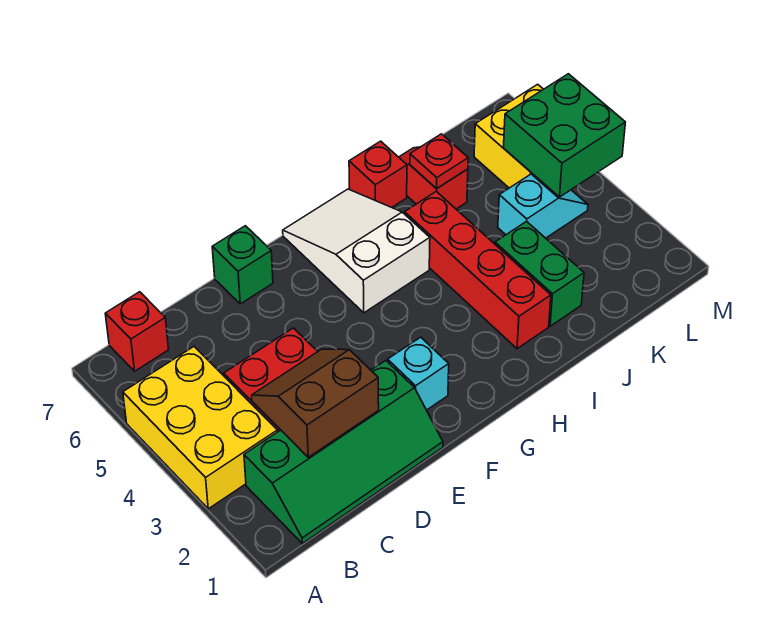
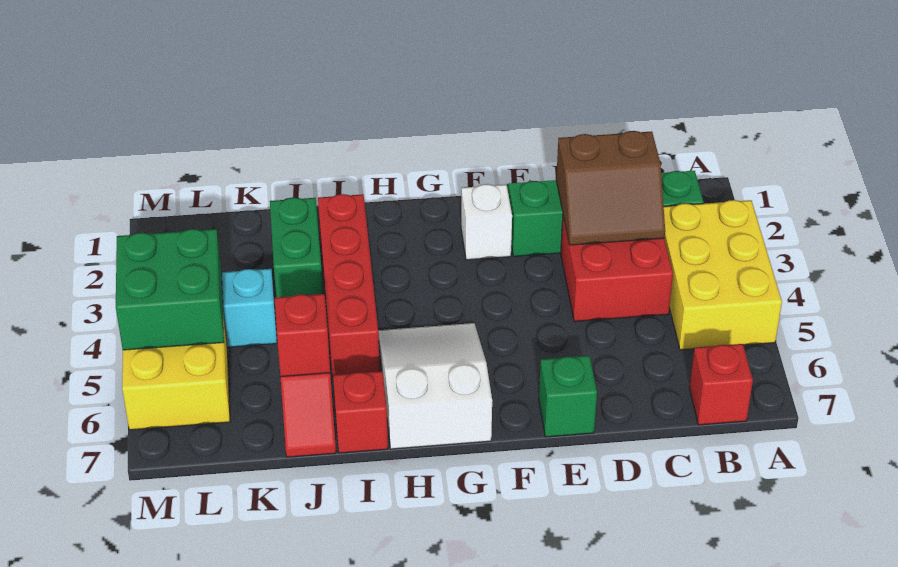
cyan brick F2 level 1 -> white brick F2 level 1
white slope G5:H7 level 1 top 5 -> white slope G5:H7 level 1 top 7
red plate J6 level 2 -> red brick J6 level 2

